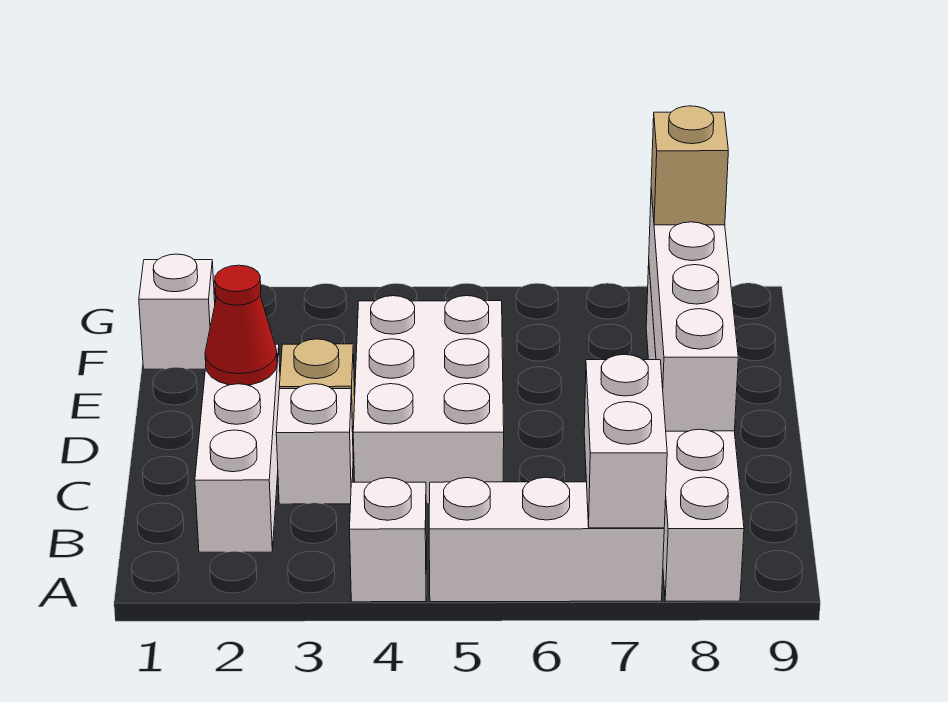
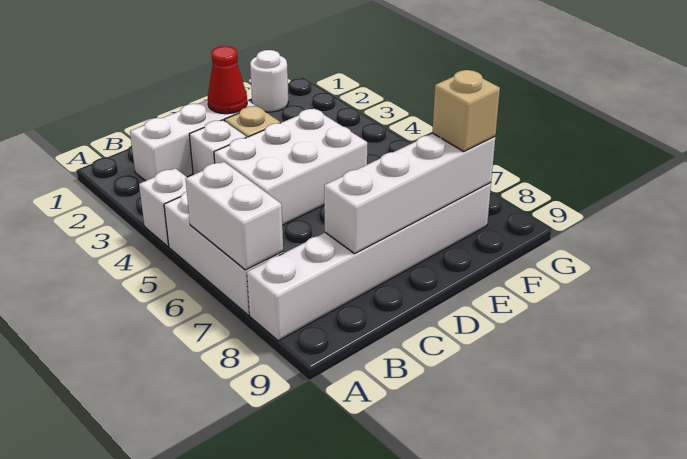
white brick A7:B7 level 2 -> white brick A6:A7 level 2
white brick F1 level 1 -> white round brick F1 level 1

